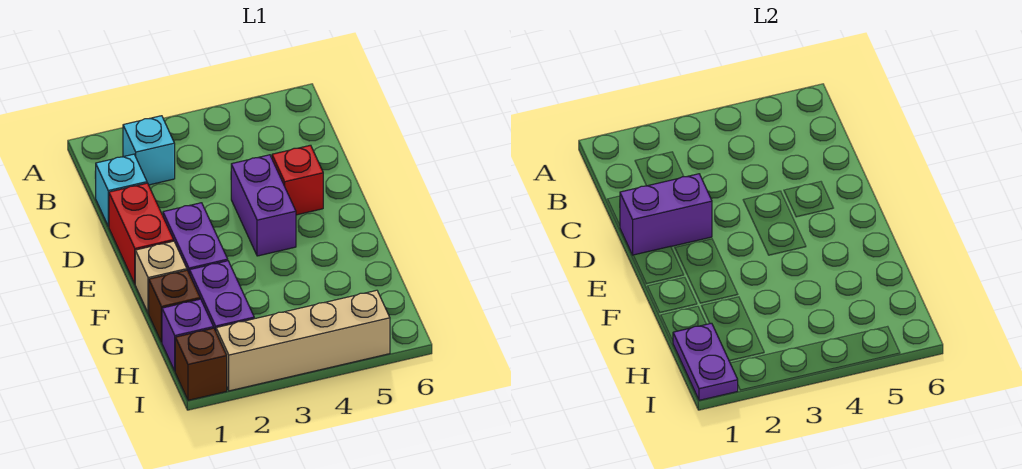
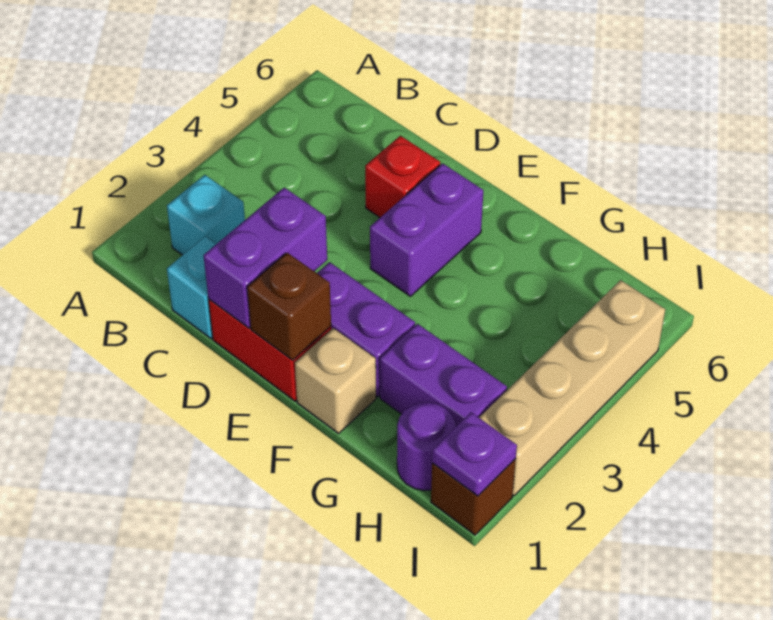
purple brick D4:E4 level 1 -> purple brick E4:E5 level 1
brown brick G1 level 1 -> brown brick E1 level 2
purple brick H1 level 1 -> purple round brick H1 level 1
purple plate H1:I1 level 2 -> purple plate I1 level 2

